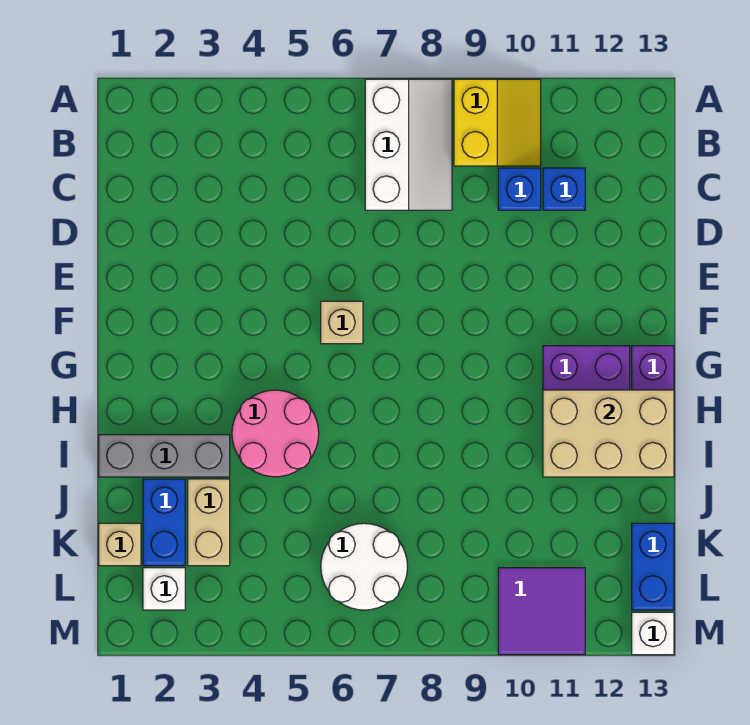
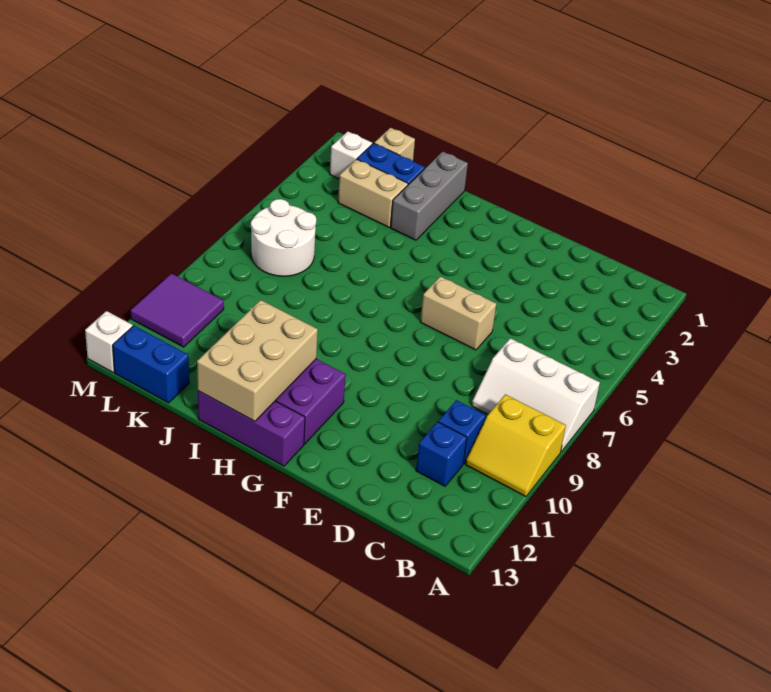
tan brick F6 level 1 -> tan brick E6:F6 level 1
pink round brick H4:I5 level 1 -> none

